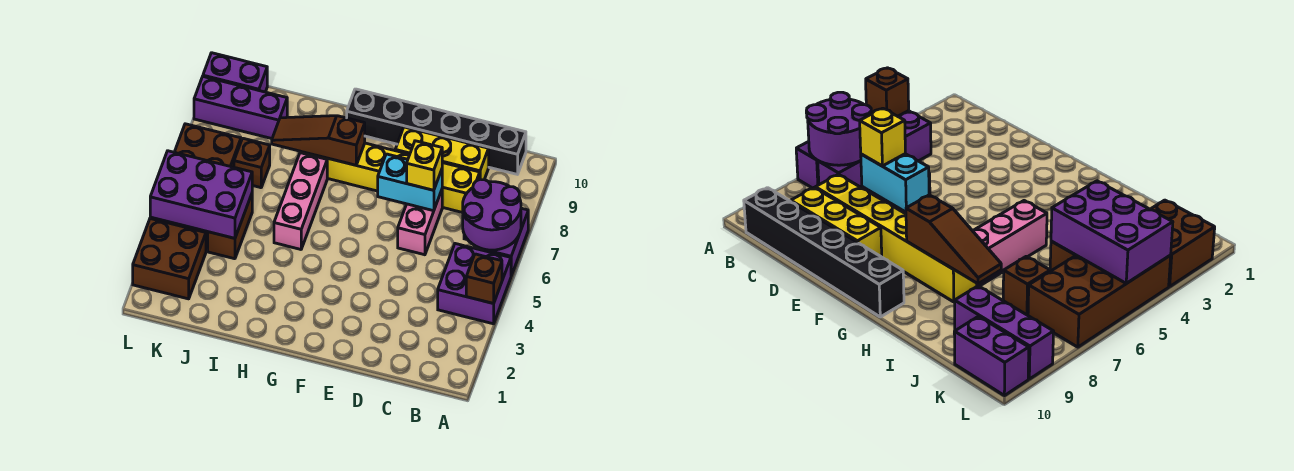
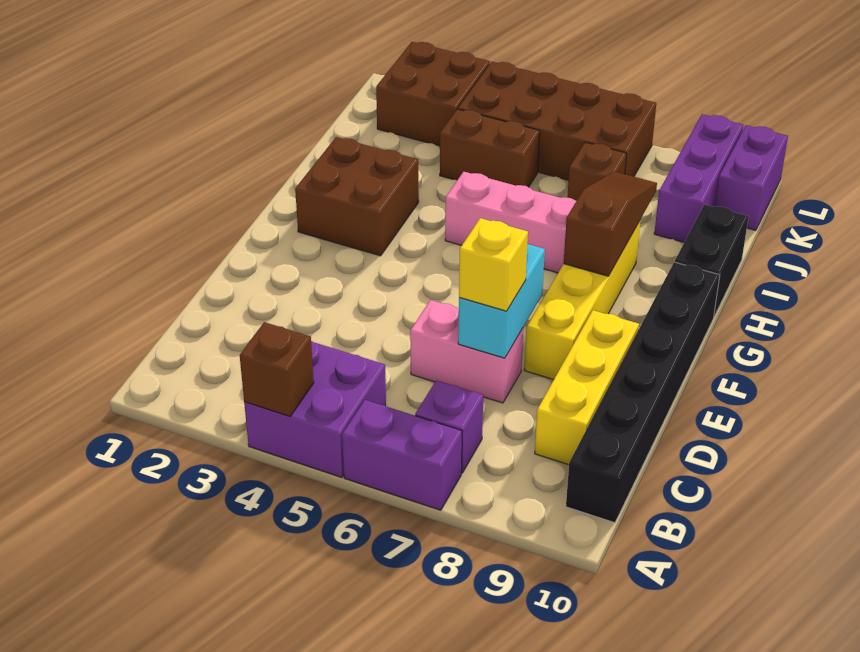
purple round brick A6:B7 level 2 -> none
yellow brick C8:H8 level 1 -> yellow brick E8:H8 level 1
none -> brown brick G2:H3 level 1
none -> black brick H10:I10 level 1
purple brick J4:L5 level 2 -> none

